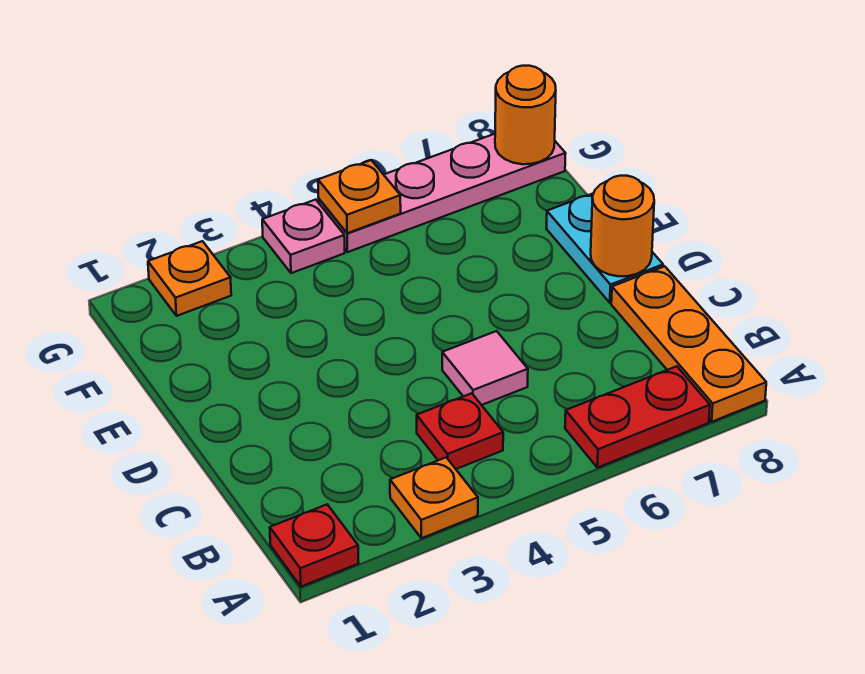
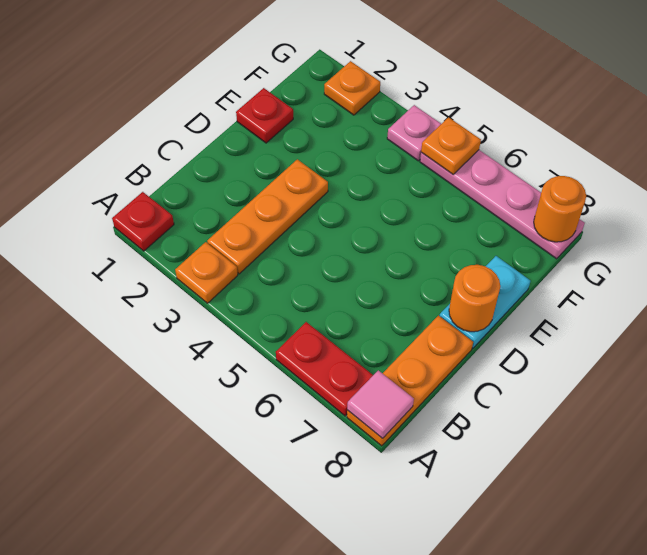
none -> orange plate B3:D3 level 1
red plate B4 level 1 -> red plate E1 level 1
pink tile C5 level 1 -> pink tile A8 level 2

